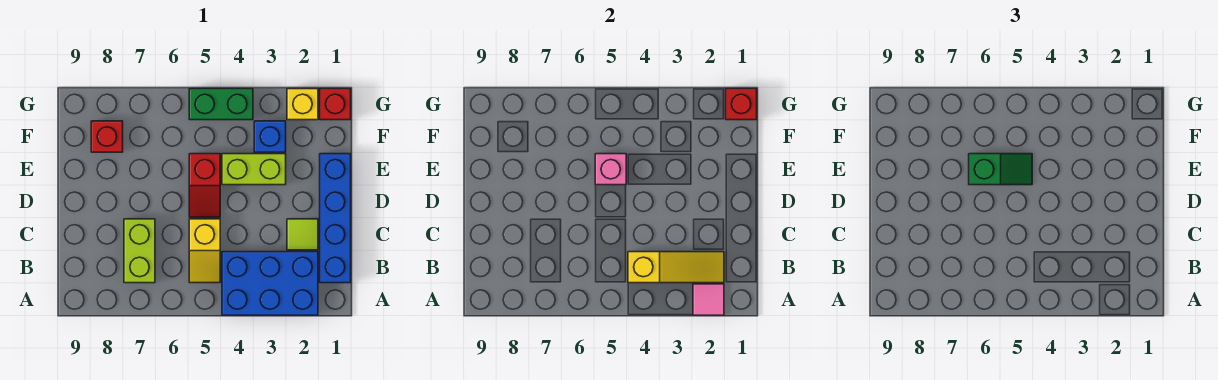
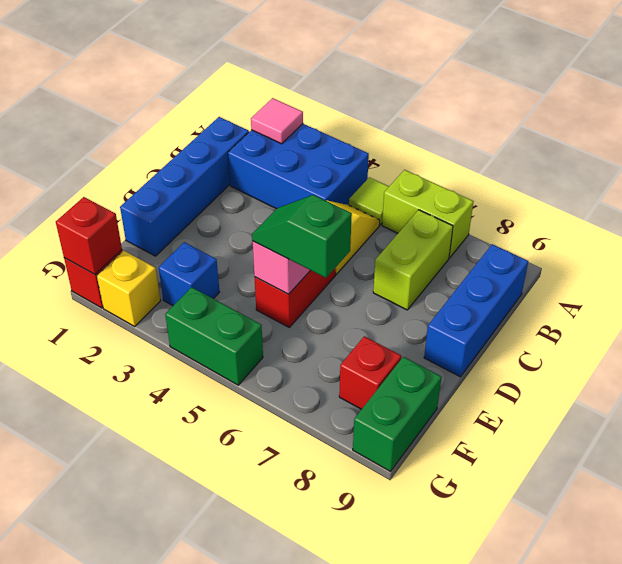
yellow slope B2:B4 level 2 top 4 -> none
none -> blue brick B9:D9 level 1
lime tile C2 level 1 -> lime tile A5 level 1
lime brick E3:E4 level 1 -> lime brick A6:A7 level 1
none -> green brick F9:G9 level 1

